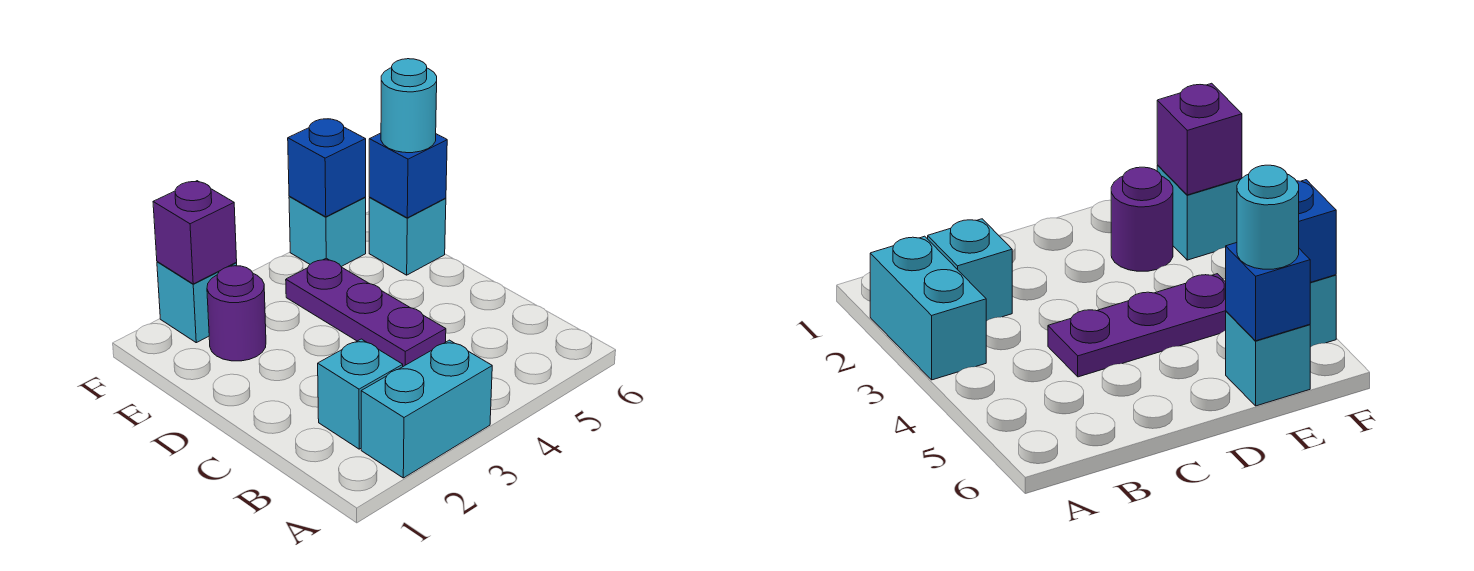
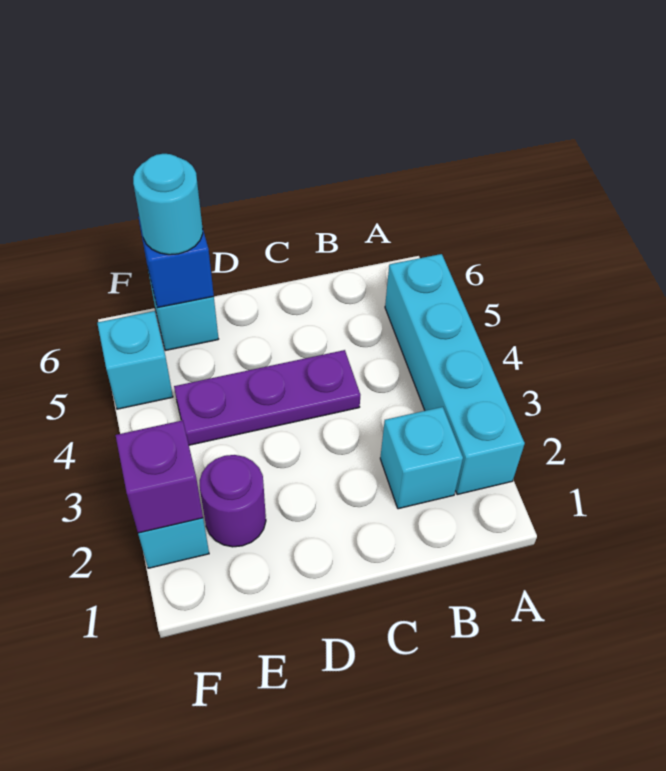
cyan brick A2:A3 level 1 -> cyan brick A2:A5 level 1
blue brick F5 level 2 -> none

